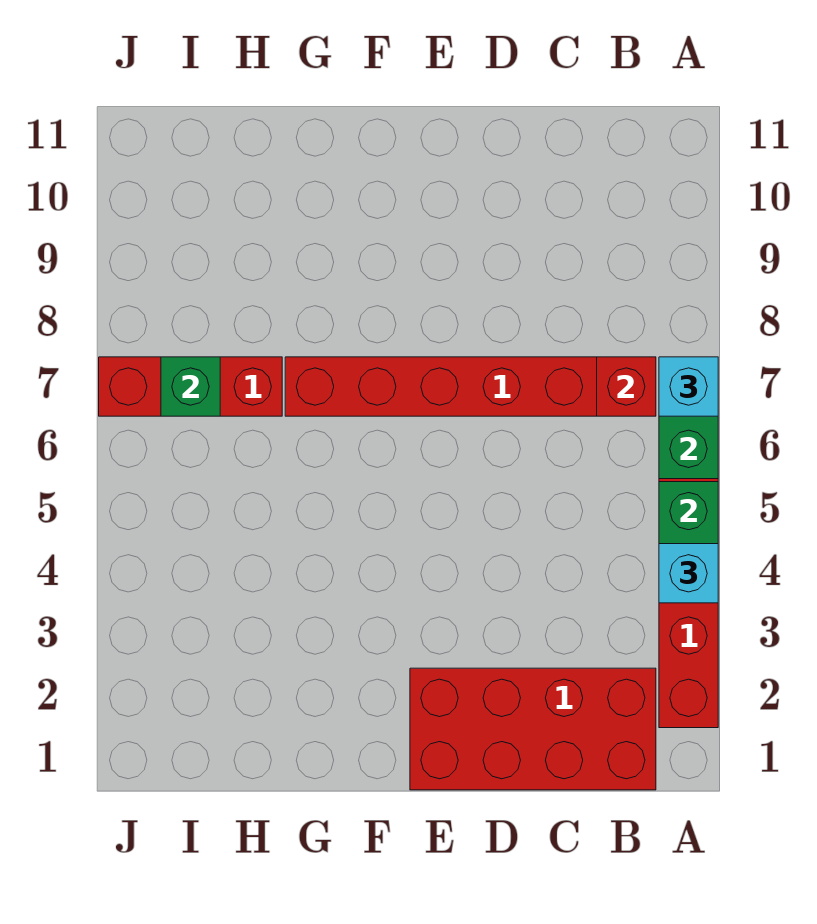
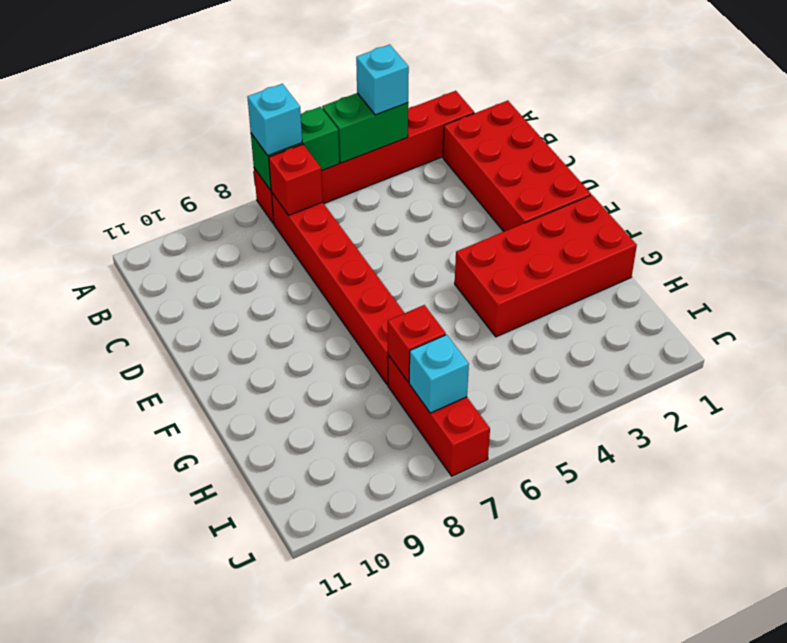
none -> red brick F1:G4 level 1
none -> red brick H7 level 2
green brick I7 level 2 -> cyan brick I7 level 2

